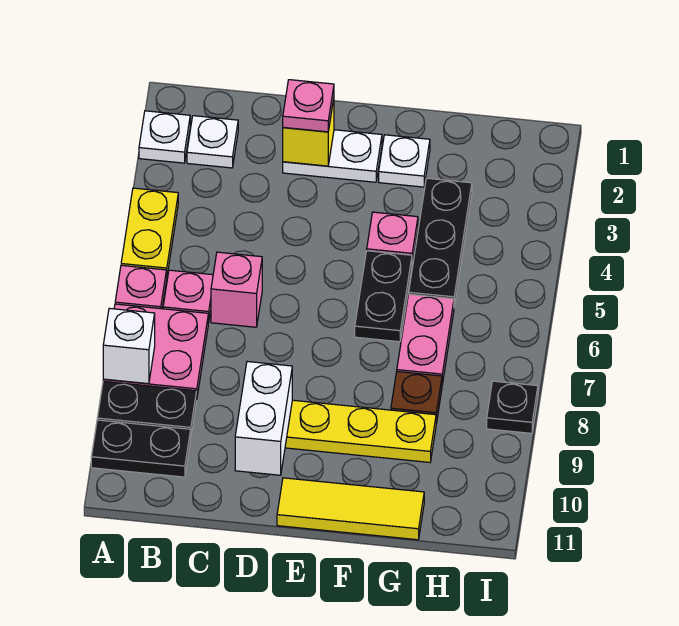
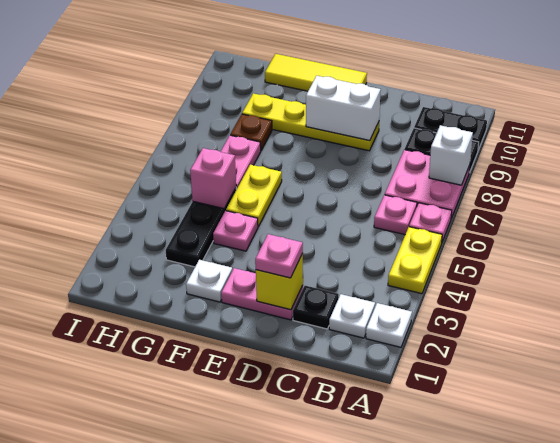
pink brick C6 level 1 -> pink brick G5 level 2
white plate D2:E2 level 1 -> pink plate D2:E2 level 1
white brick D9:D10 level 2 -> white brick D9:E9 level 2
black plate F5:F6 level 1 -> yellow plate F5:F6 level 1
black plate I8 level 1 -> black plate C2 level 1

